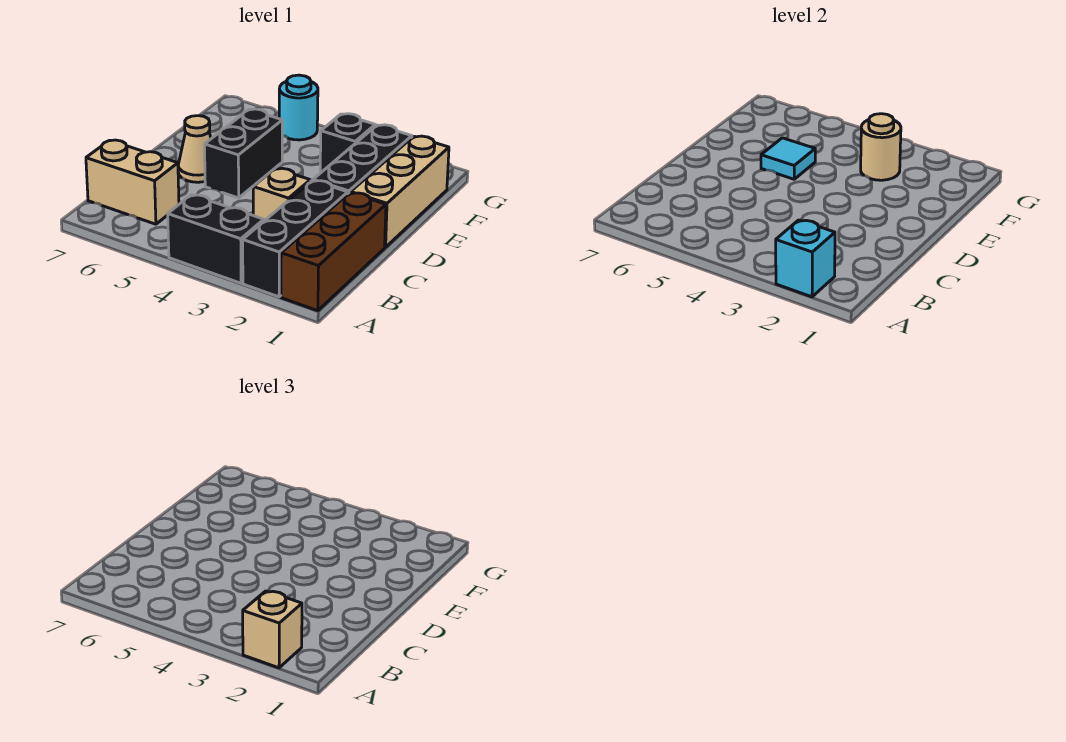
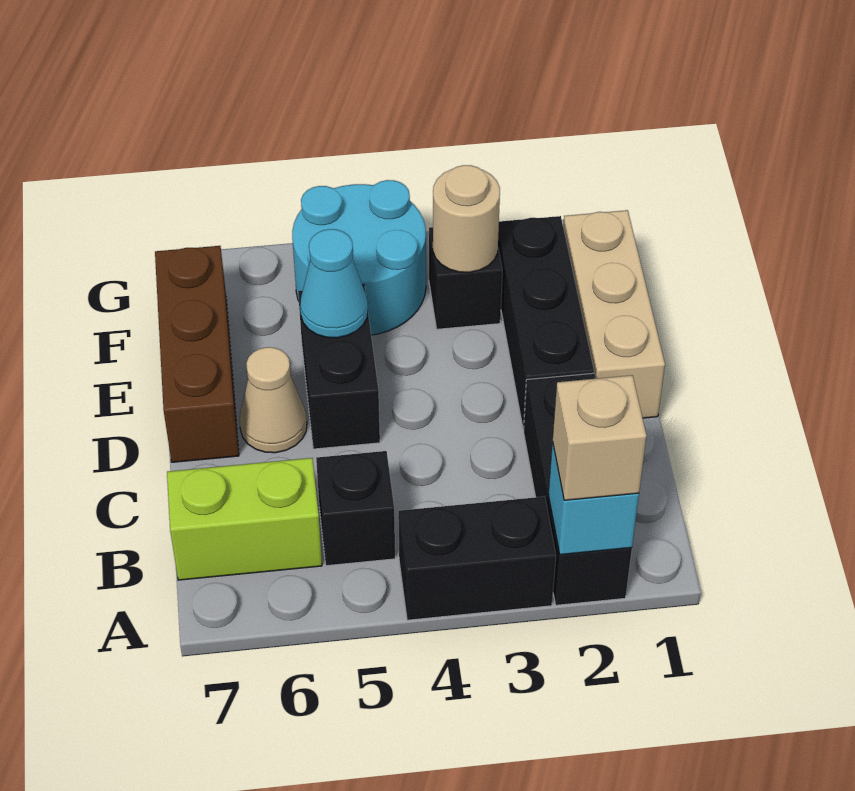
brown brick A1:C1 level 1 -> brown brick D7:F7 level 1
none -> black brick B5 level 1
tan brick B6:B7 level 1 -> lime brick B6:B7 level 1
tan brick C3 level 1 -> none
cyan tile E5 level 2 -> cyan cone E5 level 2
cyan round brick G5 level 1 -> cyan round brick F4:G5 level 1

